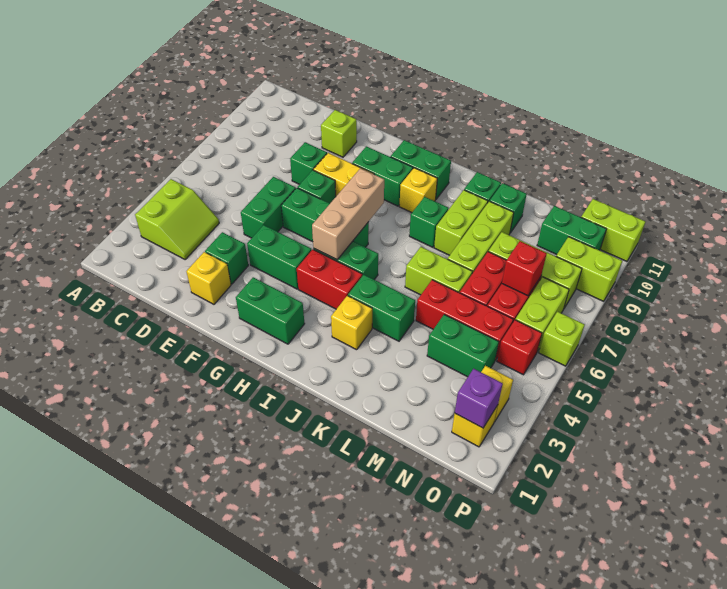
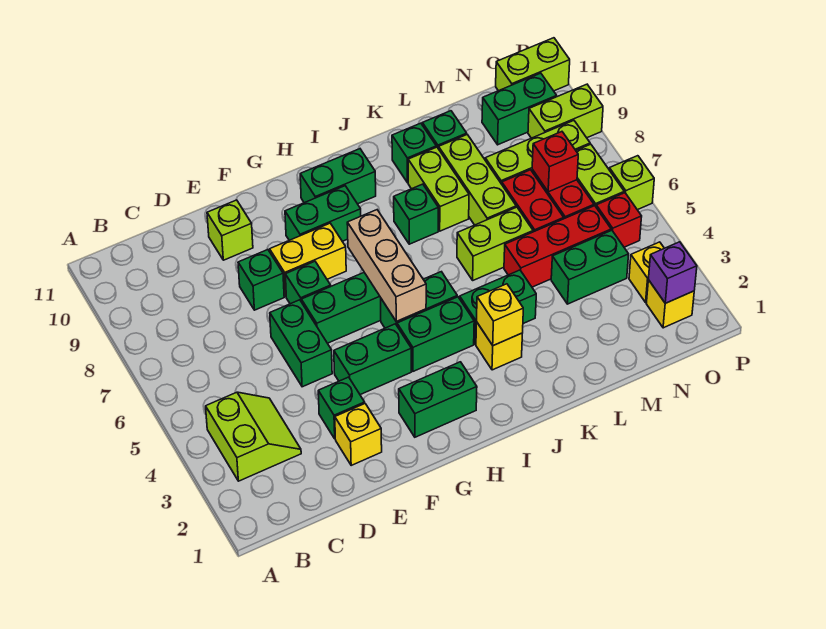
red brick H4:I4 level 1 -> green brick H4:I4 level 1
yellow brick I9 level 1 -> yellow brick J3 level 2

